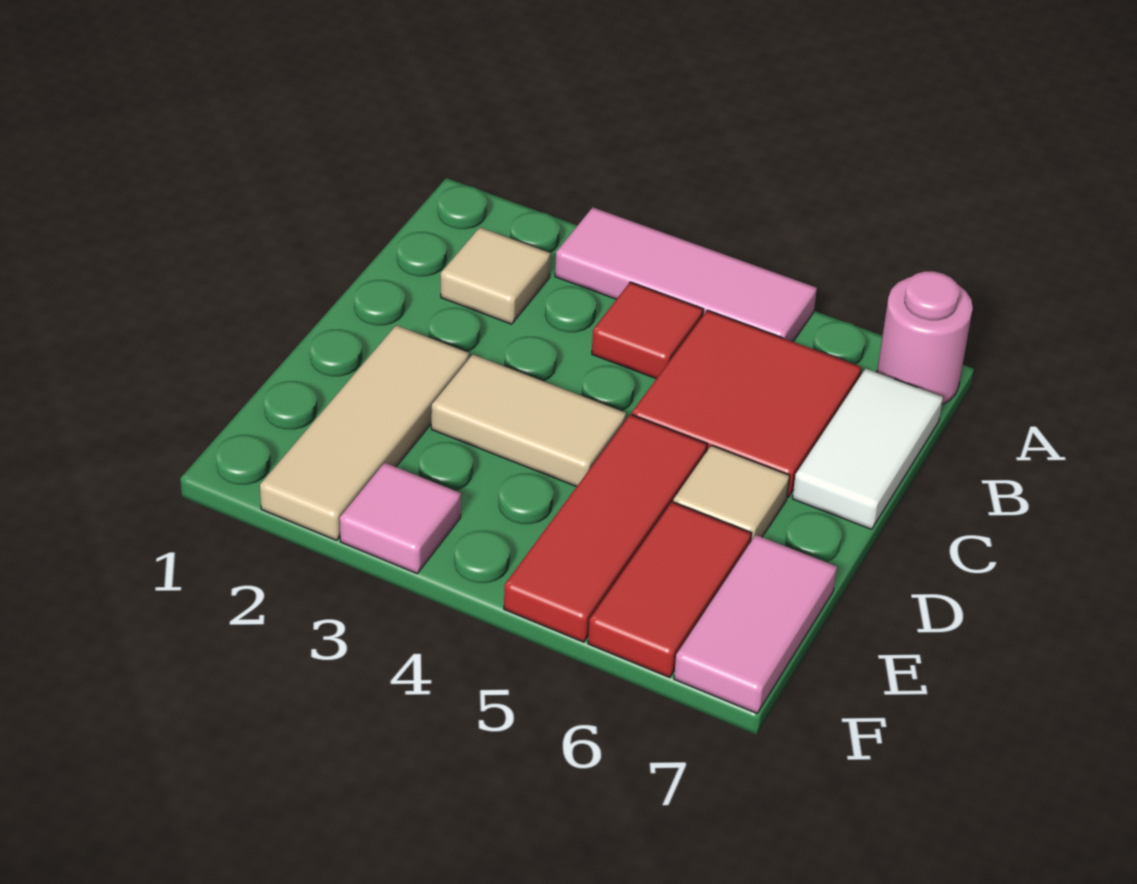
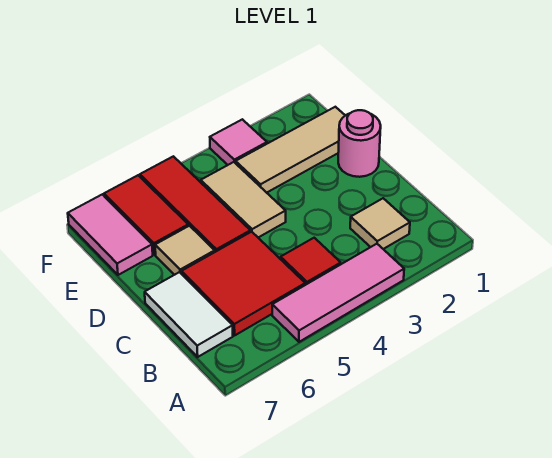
pink round brick A7 level 1 -> pink round brick D1 level 1
tan tile D2:F2 level 1 -> tan tile E1:E3 level 1
tan tile D3:D4 level 1 -> tan tile D4:E4 level 1

